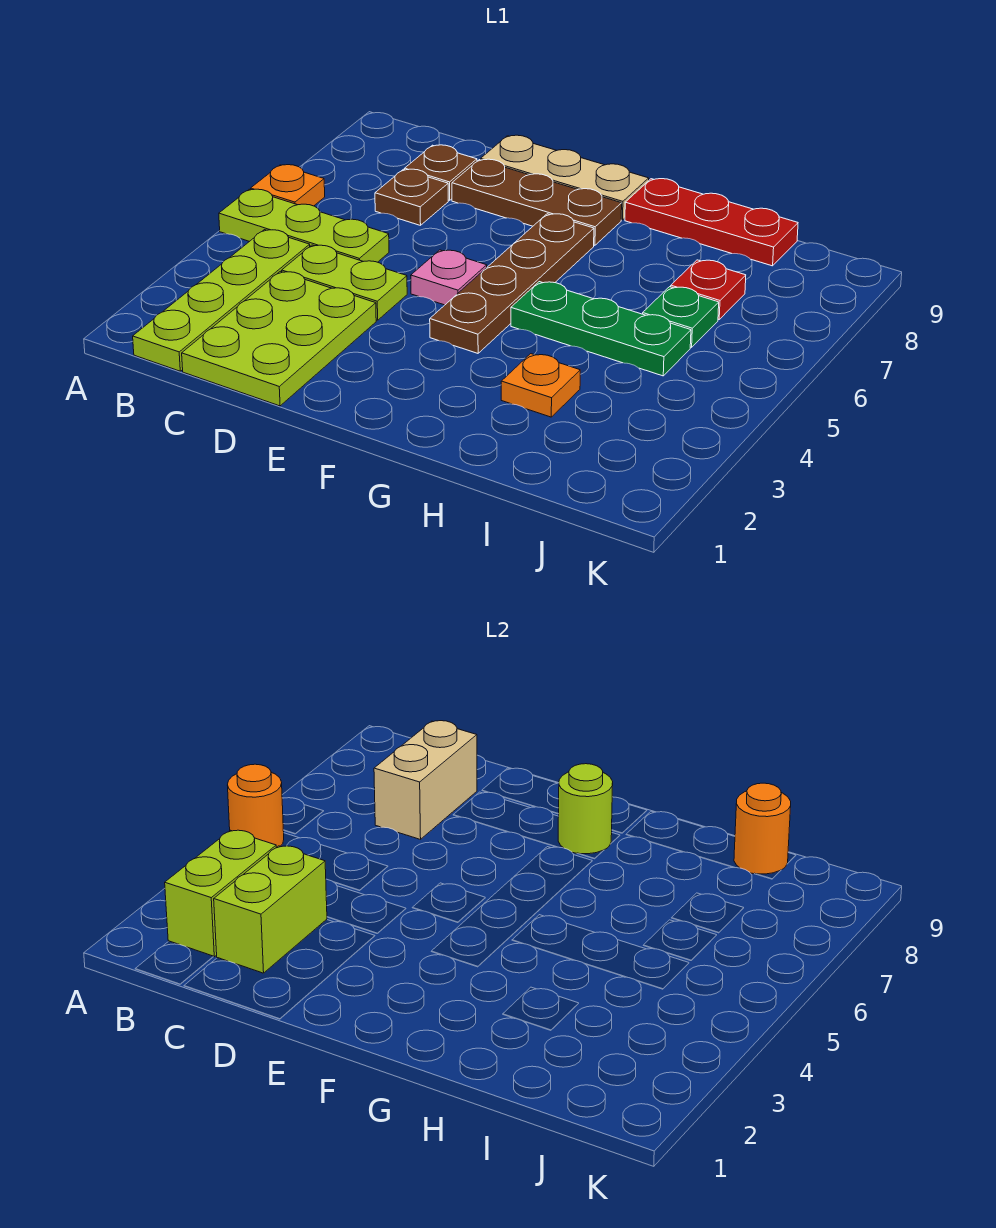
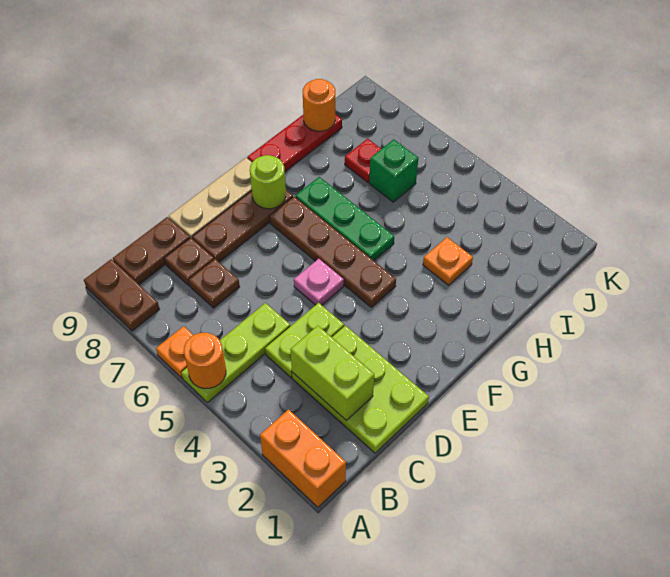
none -> orange brick A1:A2 level 1
none -> brown plate A8:A9 level 1
lime plate B1:B4 level 1 -> none
lime brick B2:B3 level 2 -> none
none -> brown plate B9:C9 level 1
tan brick C7:C8 level 2 -> none
green plate G5:I5 level 1 -> green plate G5:G7 level 1
green plate I6 level 1 -> green brick I6 level 1

